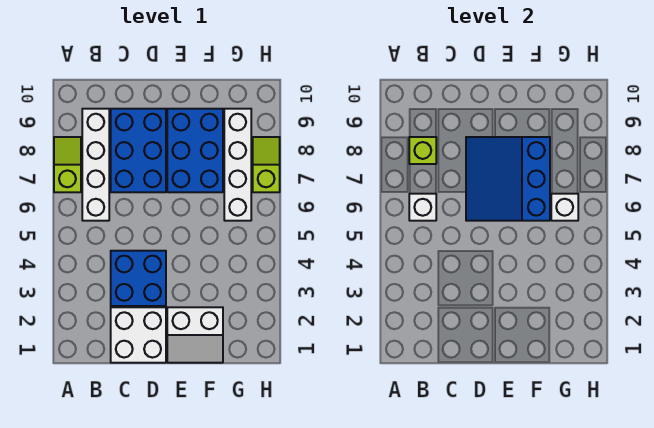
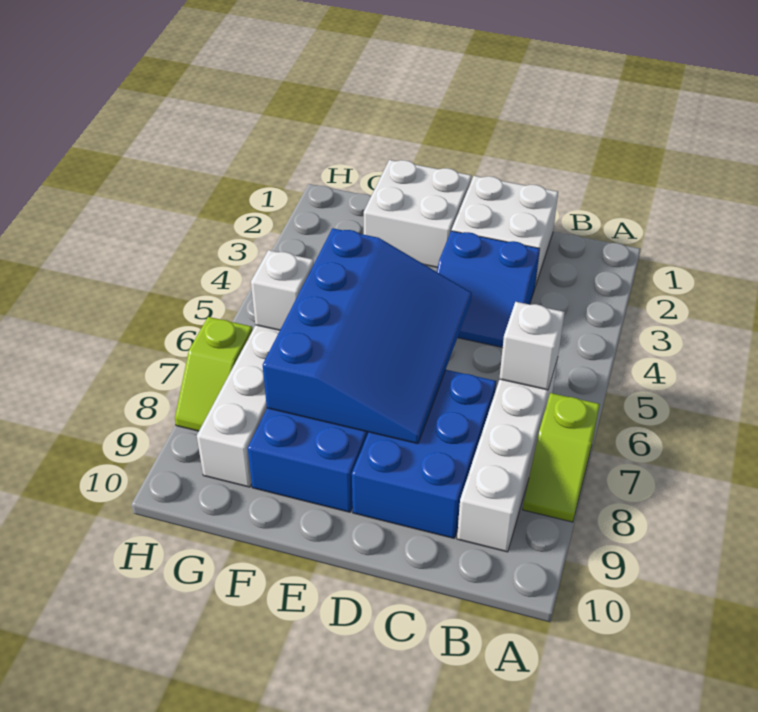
lime brick B8 level 2 -> none
blue brick C3:D4 level 1 -> blue slope C3:D4 level 1 top 3
blue slope D6:F8 level 2 top F -> blue slope D5:F8 level 2 top F
white slope E1:F2 level 1 top 2 -> white brick E1:F2 level 1

